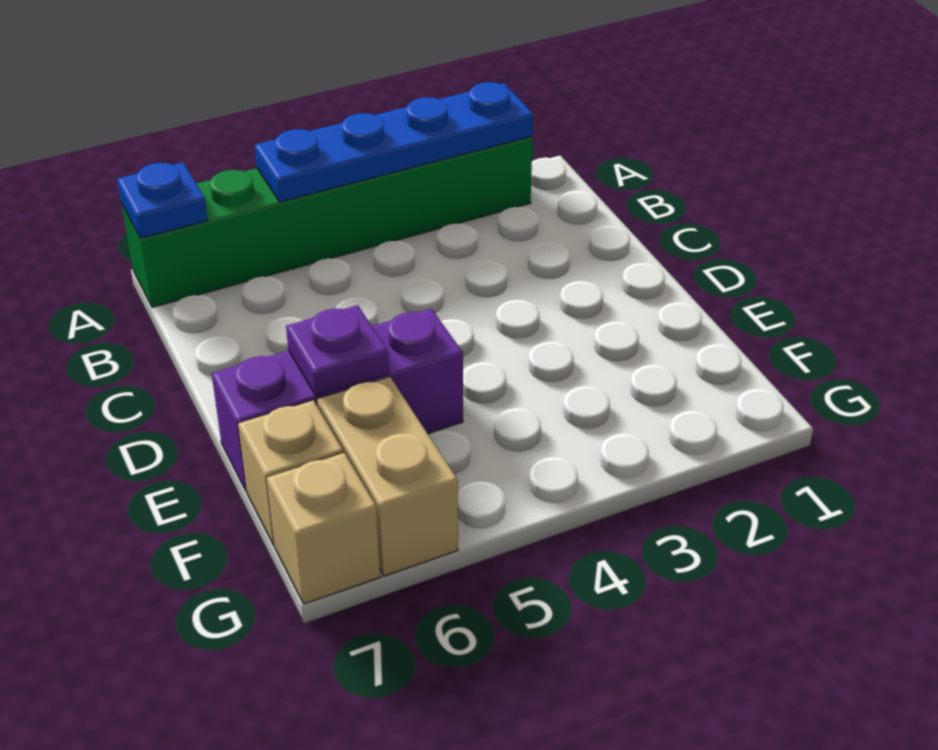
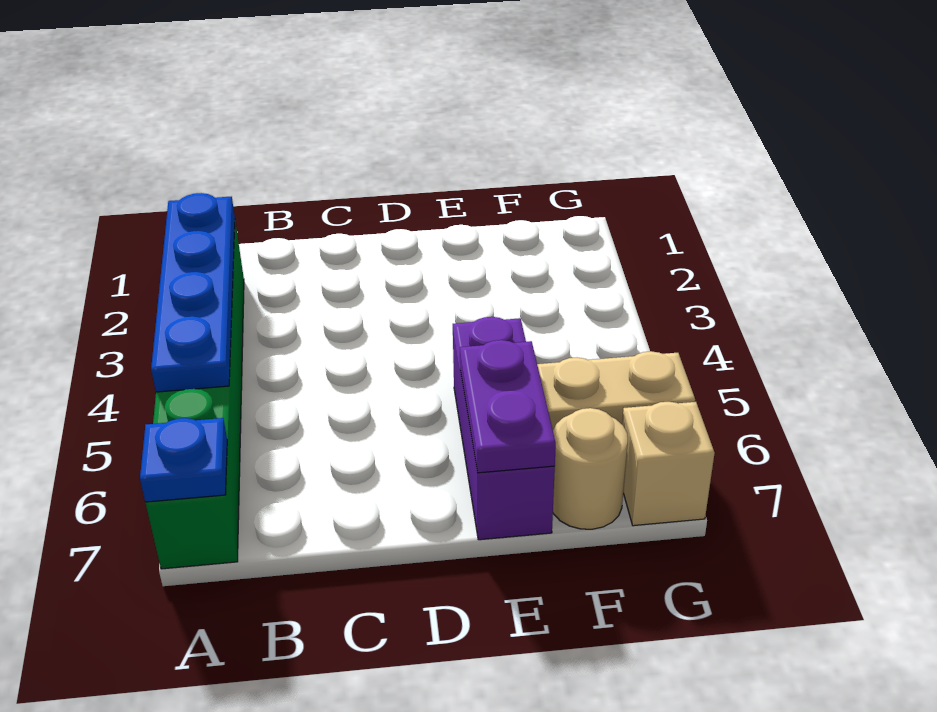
purple plate E6 level 2 -> purple plate E6:E7 level 2
tan brick F7 level 1 -> tan round brick F7 level 1

